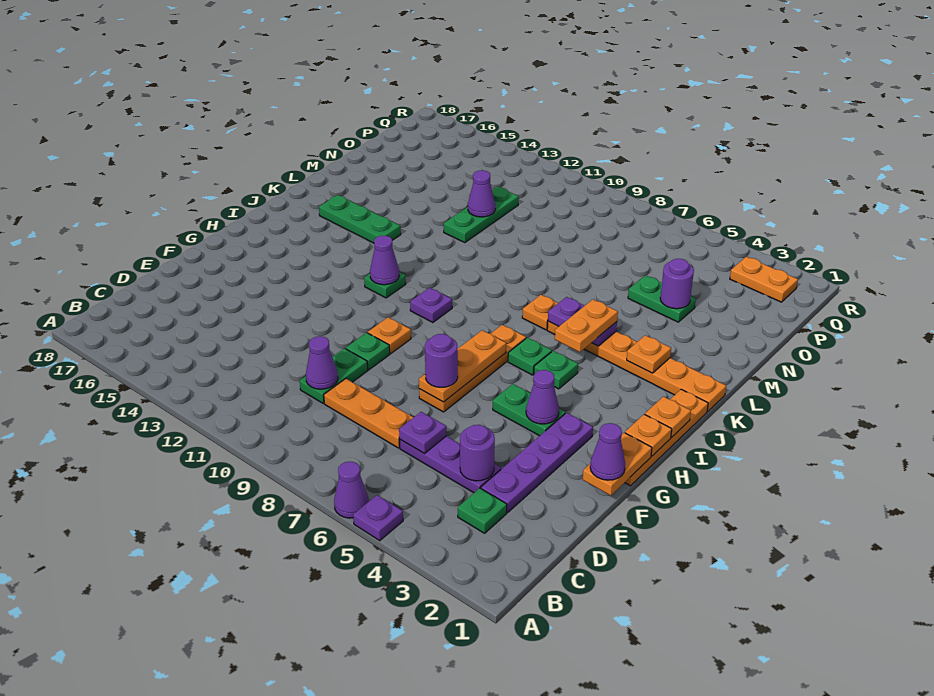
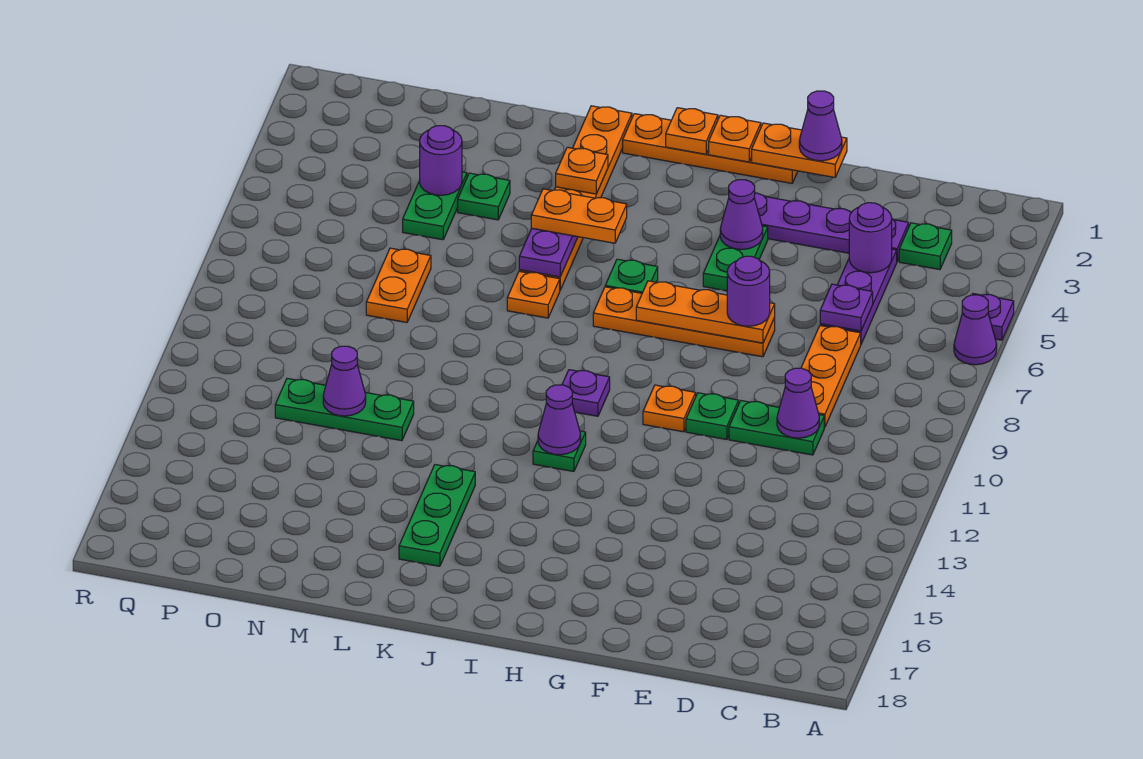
green plate I5 level 1 -> green plate M4 level 1
orange plate Q2:Q3 level 1 -> orange plate N7:N8 level 1

